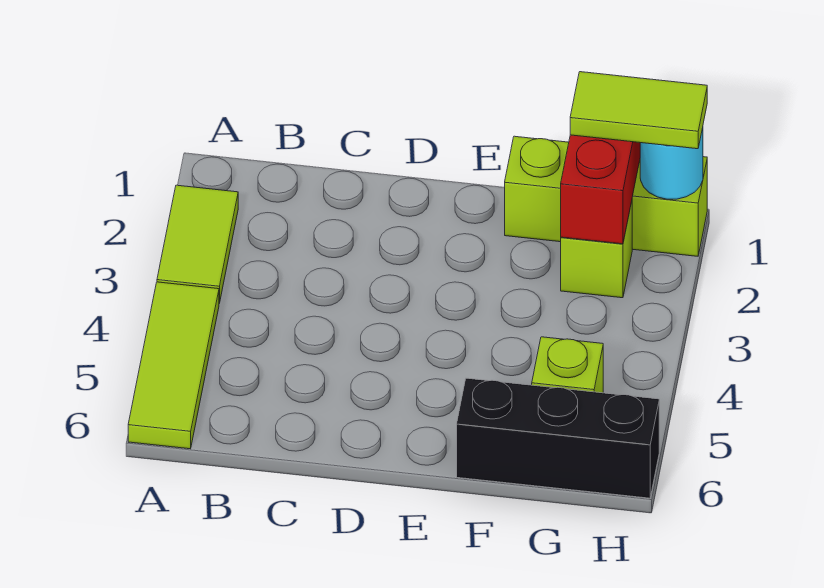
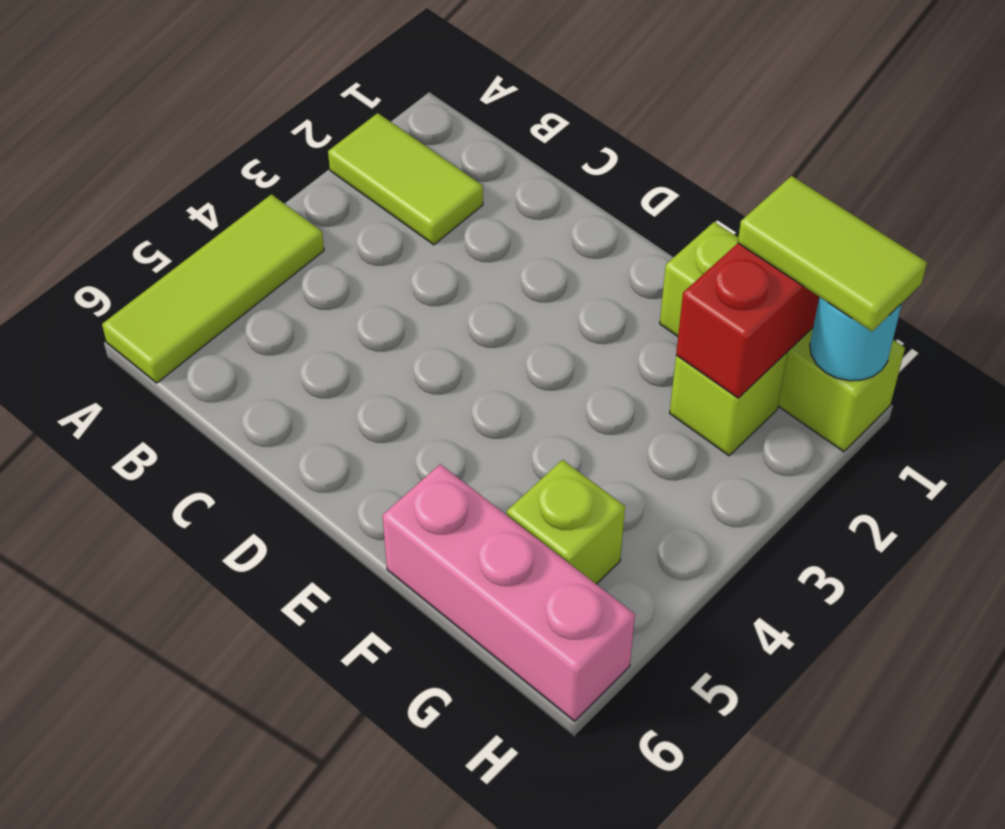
lime tile A2:A3 level 1 -> lime tile A2:B2 level 1
black brick F6:H6 level 1 -> pink brick F6:H6 level 1

